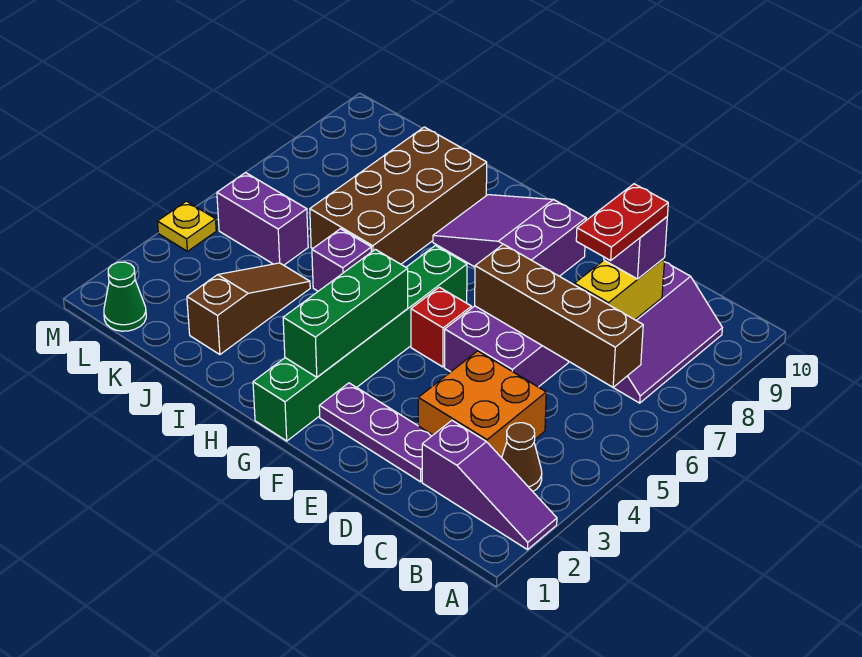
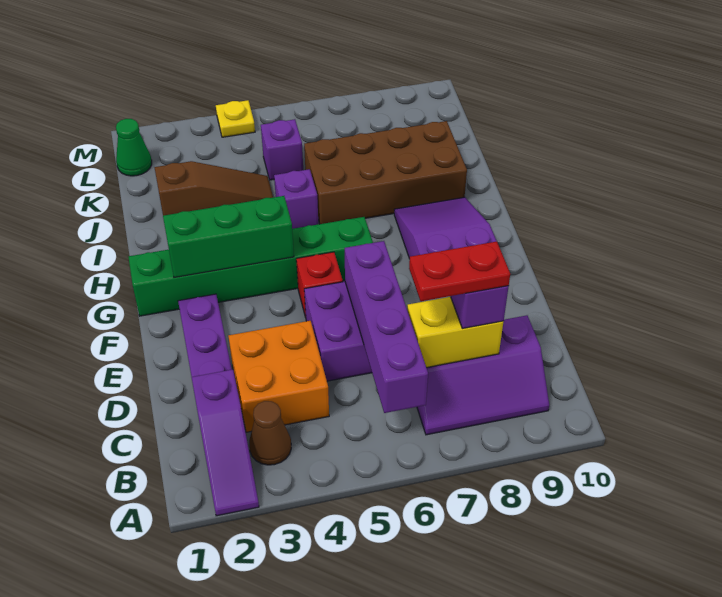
brown brick B6:E6 level 2 -> purple brick B6:E6 level 2
purple brick K5:L5 level 1 -> purple brick K5 level 1

